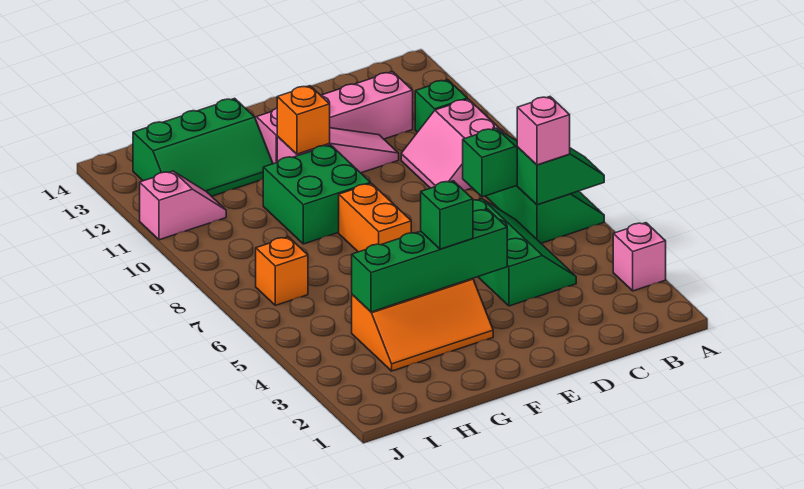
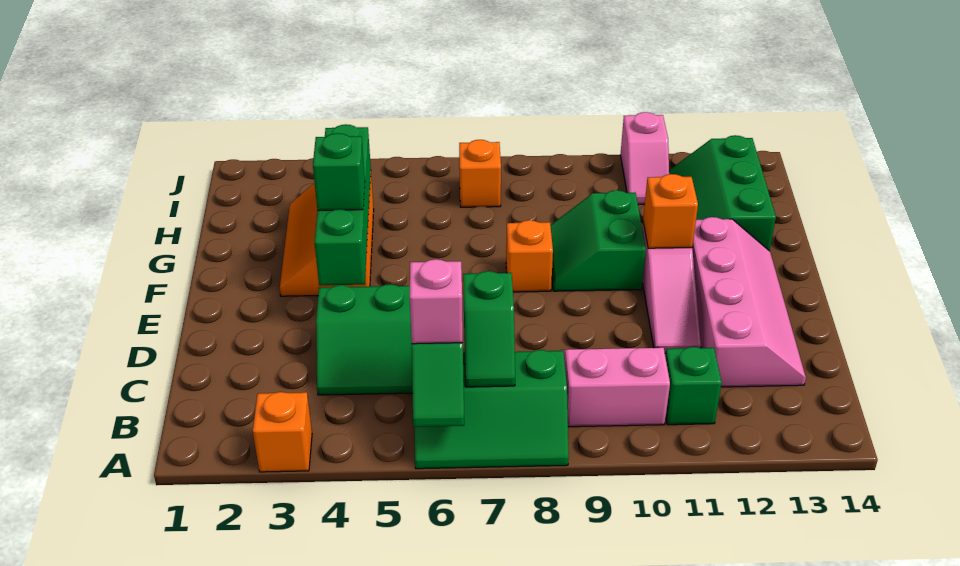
pink brick A3 level 1 -> orange brick A3 level 1
orange brick F7:F8 level 1 -> orange brick F8 level 1
green brick F9:G10 level 1 -> green slope F9:G10 level 1 top 10

